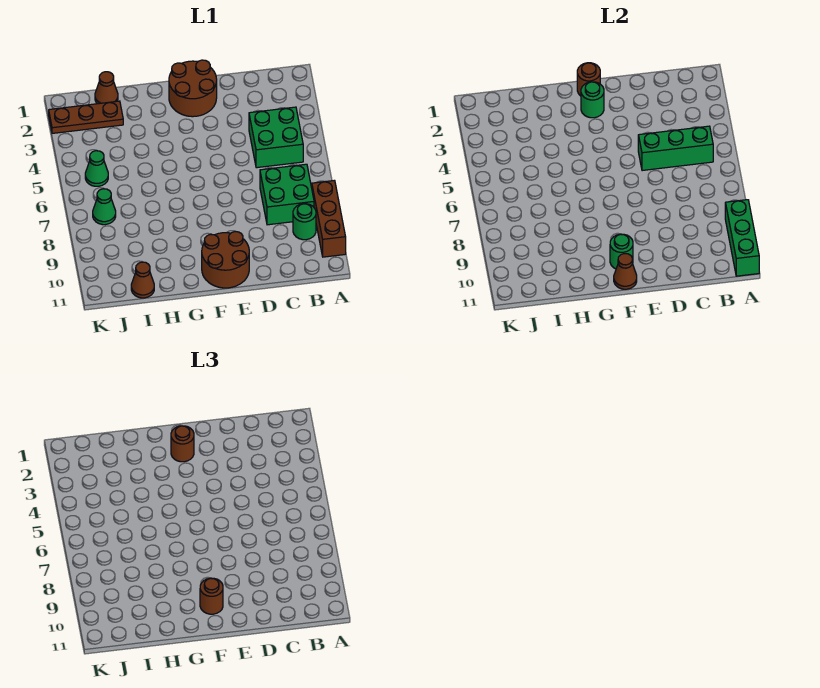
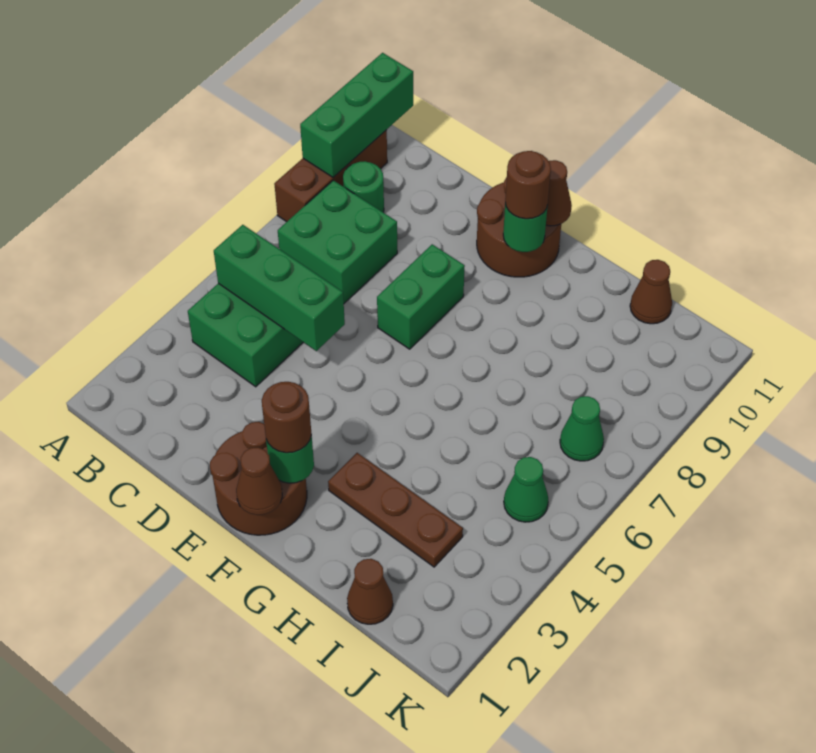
none -> green brick E7:E8 level 1
brown round brick F1 level 2 -> brown cone F1 level 2
brown plate I2:K2 level 1 -> brown plate G3:I3 level 1

